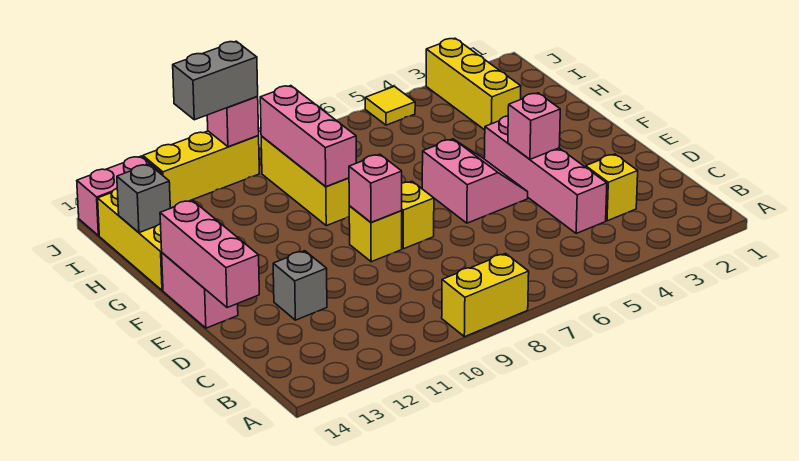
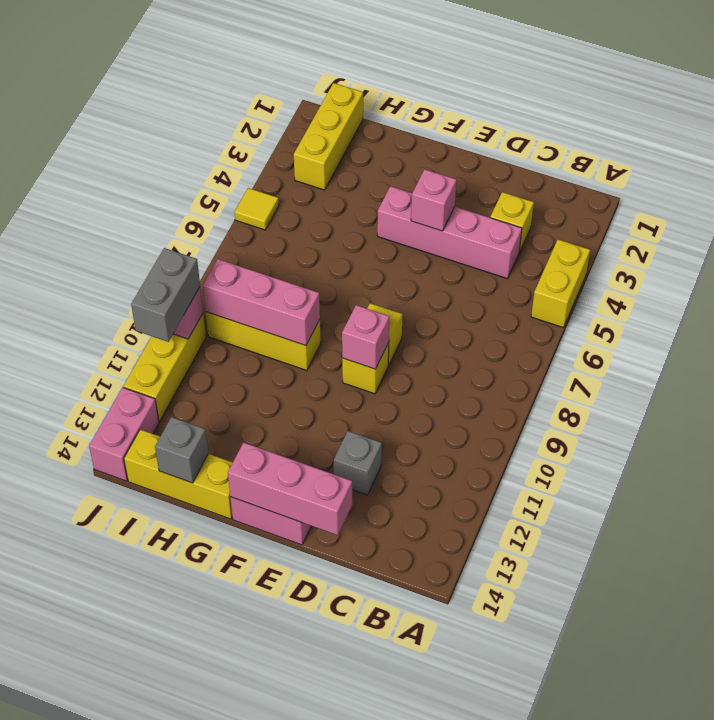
yellow brick A8:A9 level 1 -> yellow brick A4:A5 level 1
pink slope E5:F6 level 1 top 6 -> none
yellow brick H3:J3 level 1 -> yellow brick I1:I3 level 1

